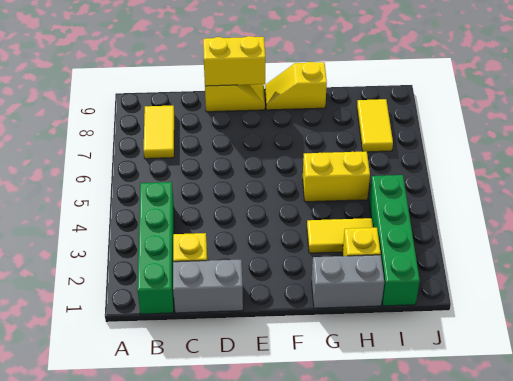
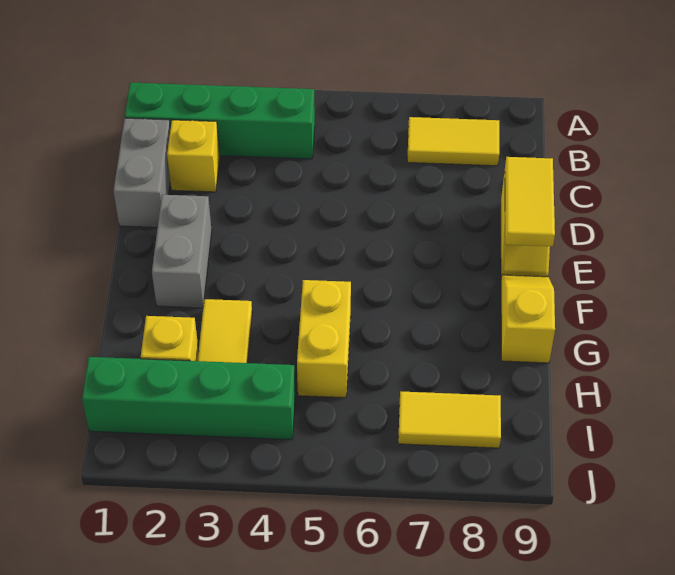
yellow brick D9:E9 level 2 -> yellow tile D9:E9 level 2
grey brick G1:H1 level 1 -> grey brick E2:F2 level 1

